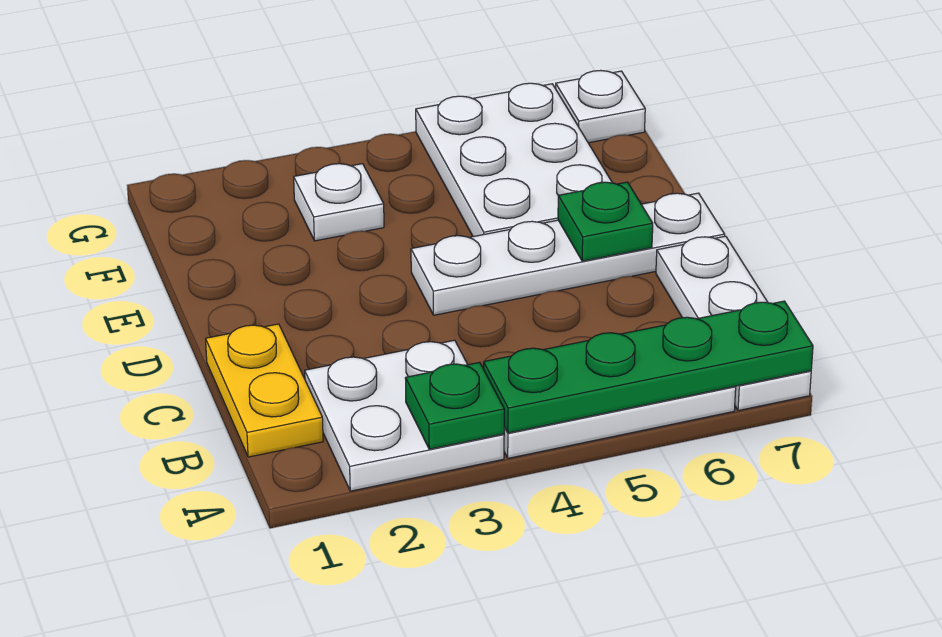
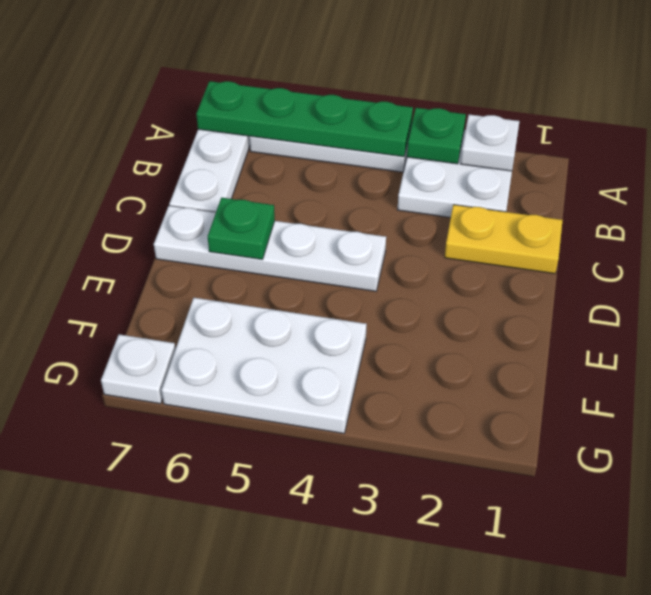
yellow plate B1:C1 level 1 -> yellow plate C1:C2 level 1
white plate E5:G6 level 1 -> white plate F4:G6 level 1
white plate F3 level 1 -> white plate A2 level 2

